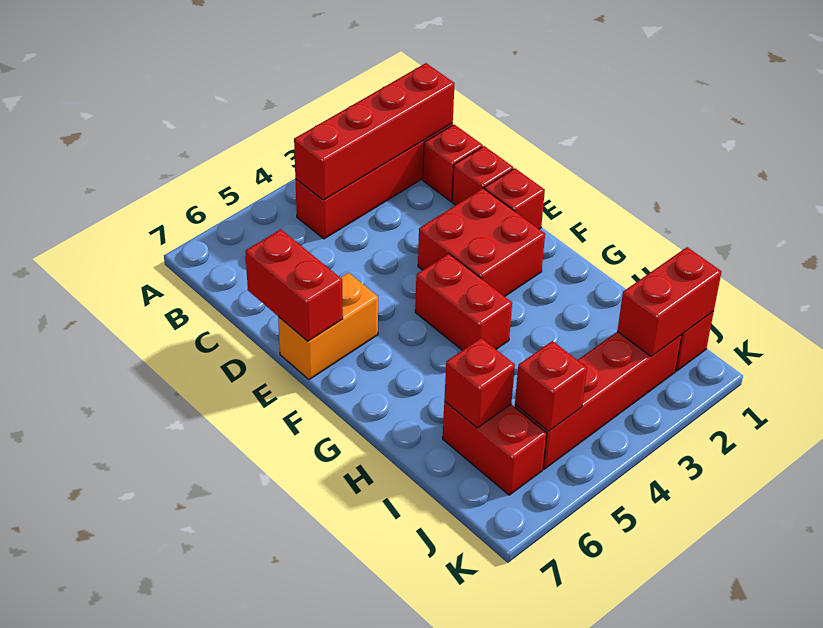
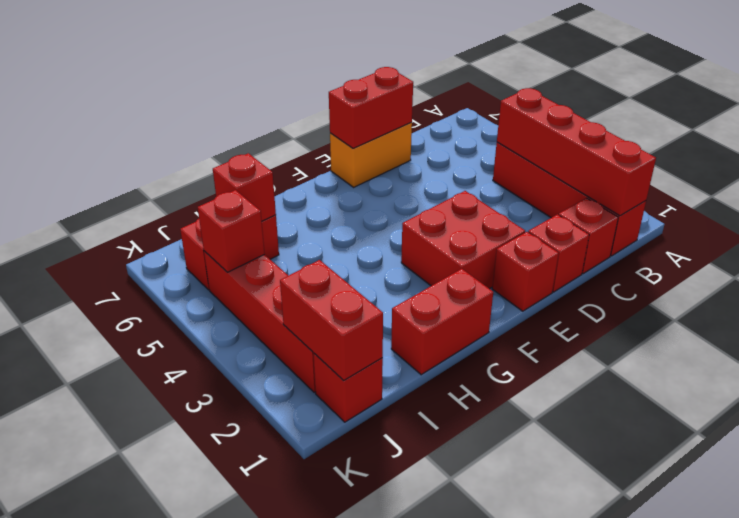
orange brick E6:E7 level 1 -> orange brick D7:E7 level 1
red brick F4:G4 level 1 -> red brick G1:H1 level 1

